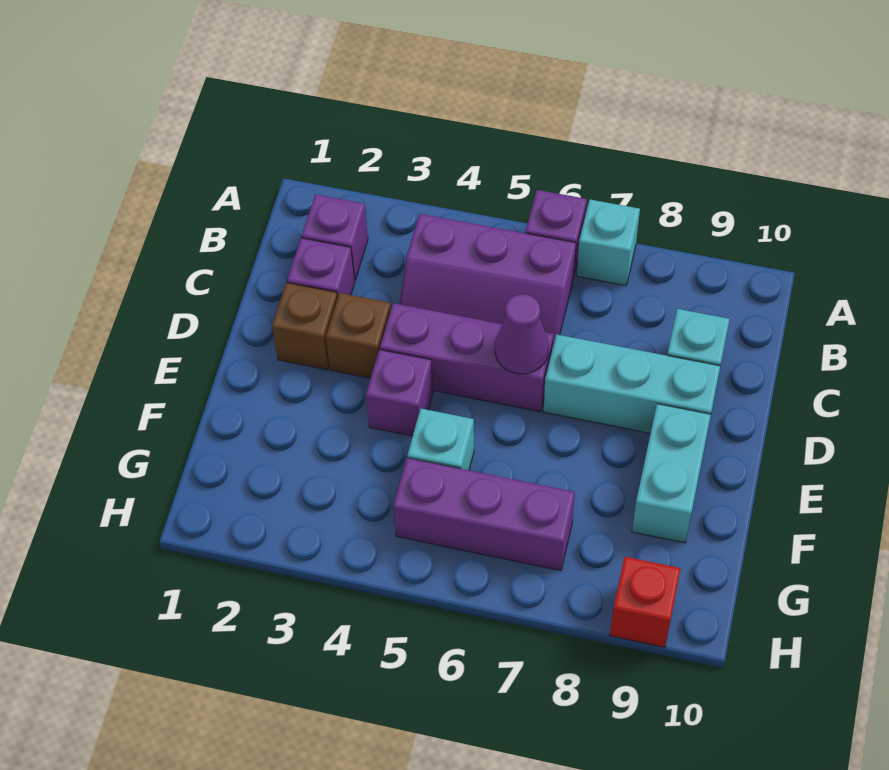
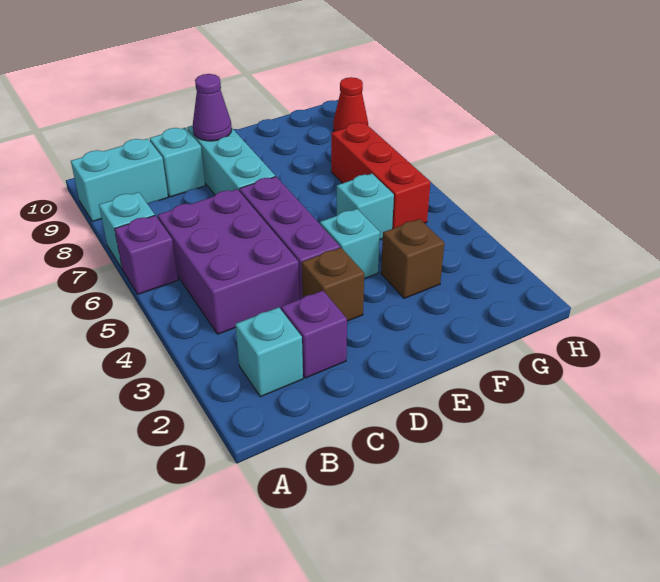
purple brick B2 level 1 -> cyan brick B2 level 1
purple slope B4:C6 level 1 top B -> purple brick B4:C6 level 1
brown brick D2 level 1 -> brown brick F3 level 1
purple cone D6 level 2 -> purple cone D9 level 2
purple brick E4 level 1 -> cyan brick E4 level 1
cyan brick E9:F9 level 1 -> cyan brick A9:B9 level 1
purple brick G5:G7 level 1 -> red brick G5:G7 level 1
red brick H9 level 1 -> red cone H9 level 1

